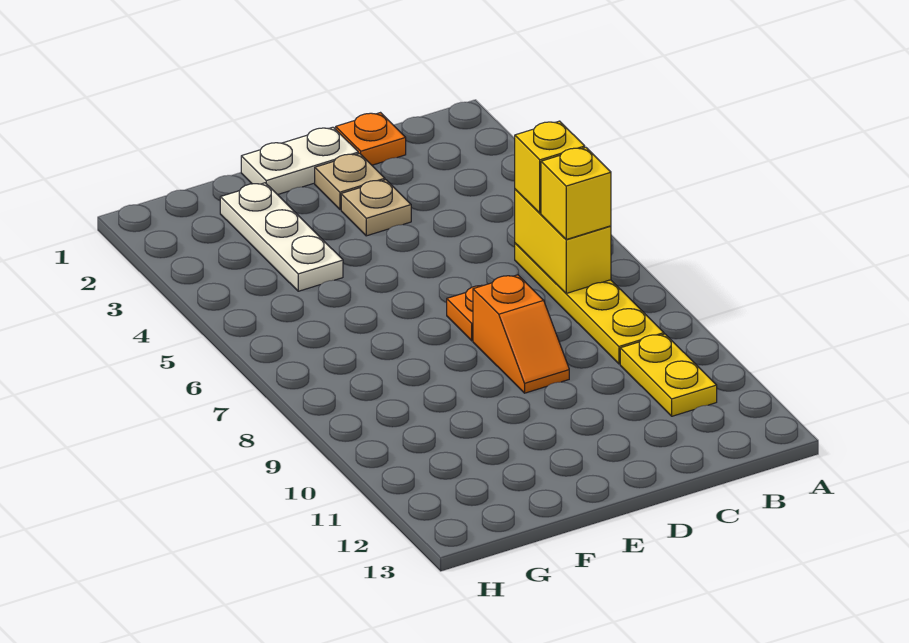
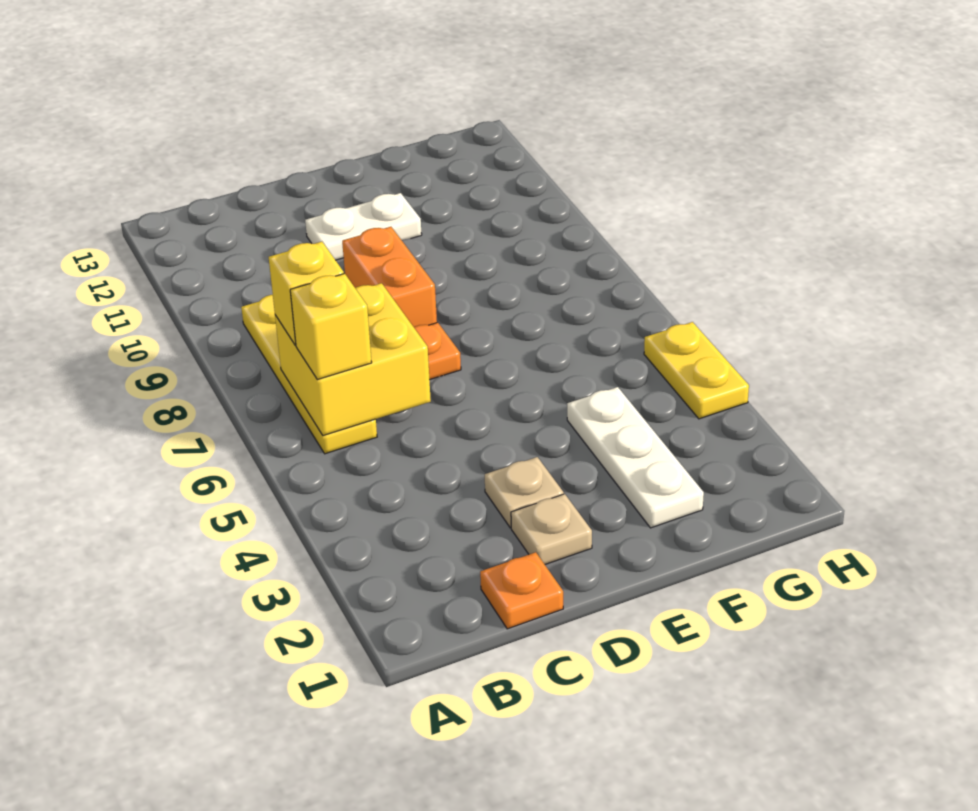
yellow brick B6:B7 level 2 -> yellow brick B6:C7 level 2
yellow plate B10:B11 level 1 -> yellow plate H4:H5 level 1
white plate D1:E1 level 1 -> white plate D11:E11 level 1
orange slope D8:D9 level 1 top 8 -> orange brick D8:D9 level 1

